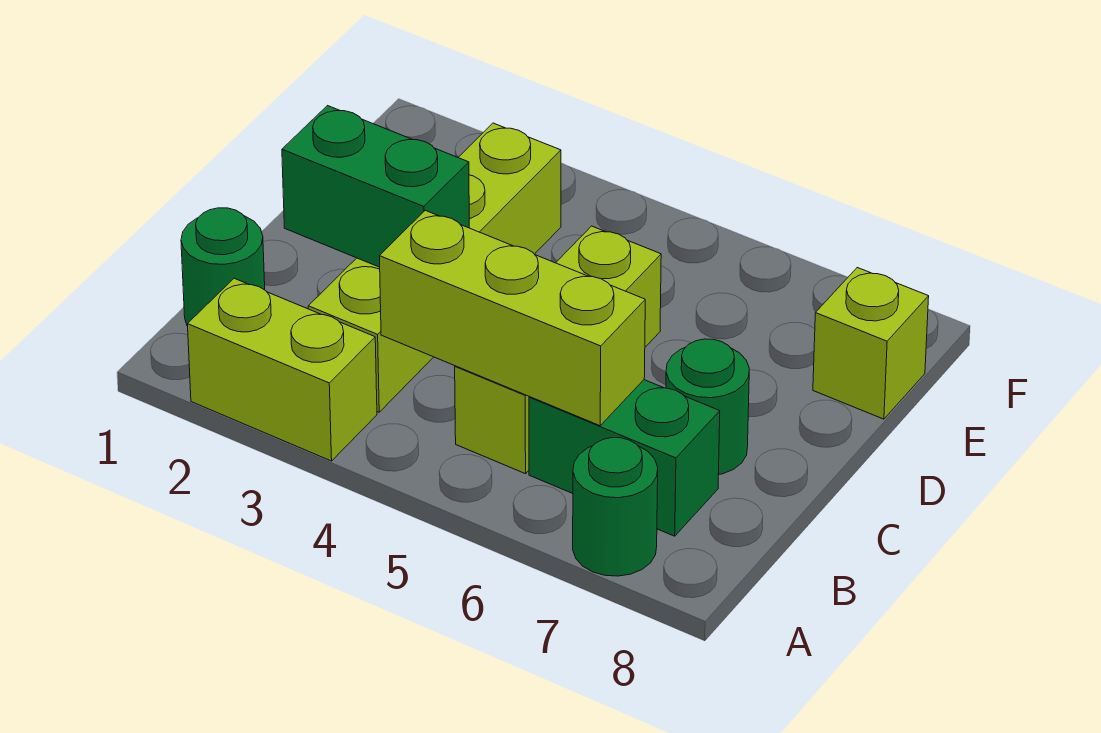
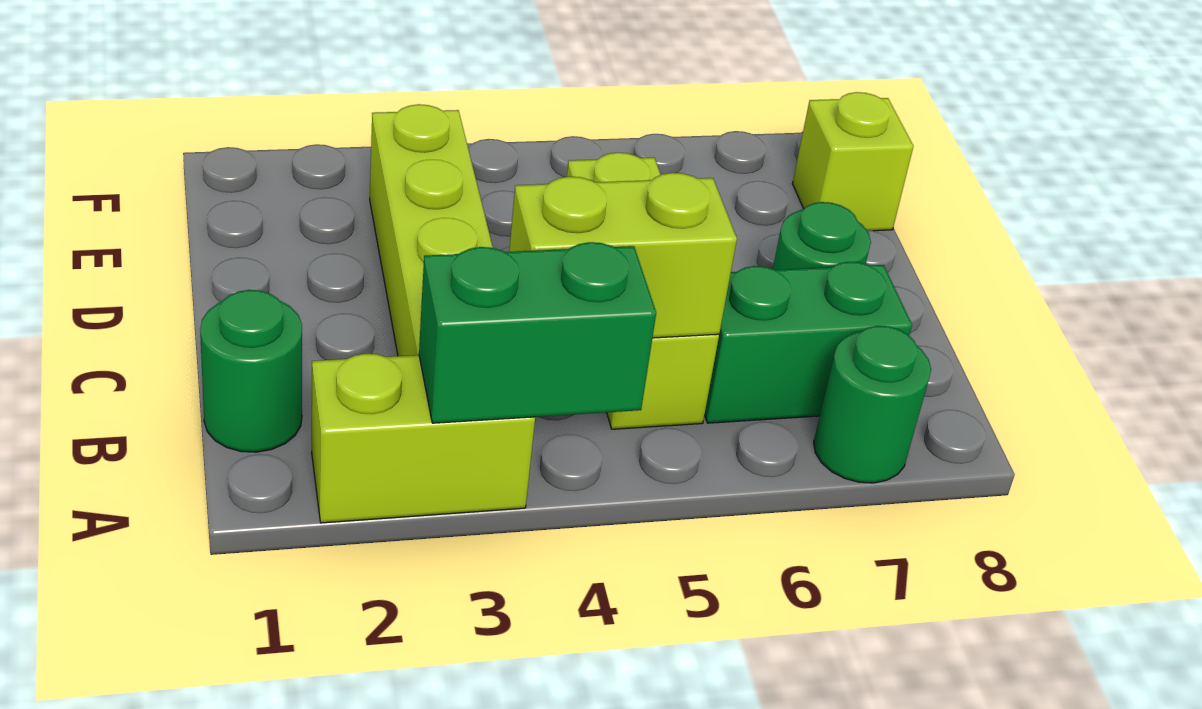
lime brick B4:B6 level 2 -> lime brick B4:B5 level 2
green brick C2:C3 level 2 -> green brick A3:A4 level 2

